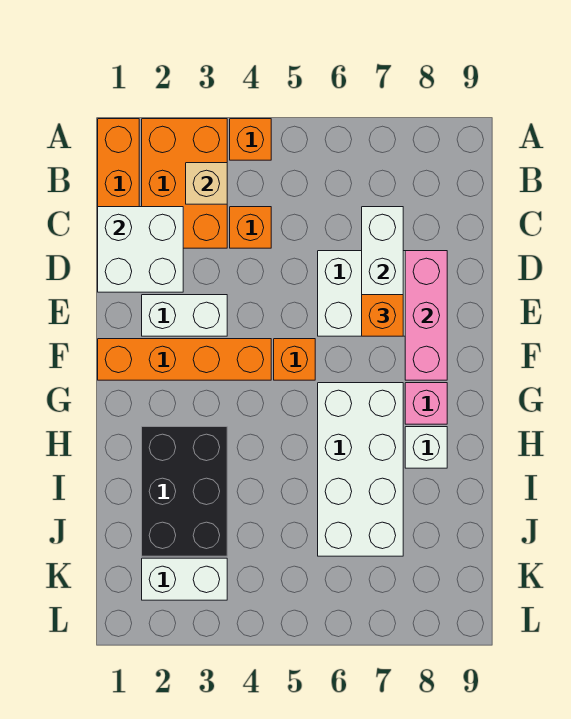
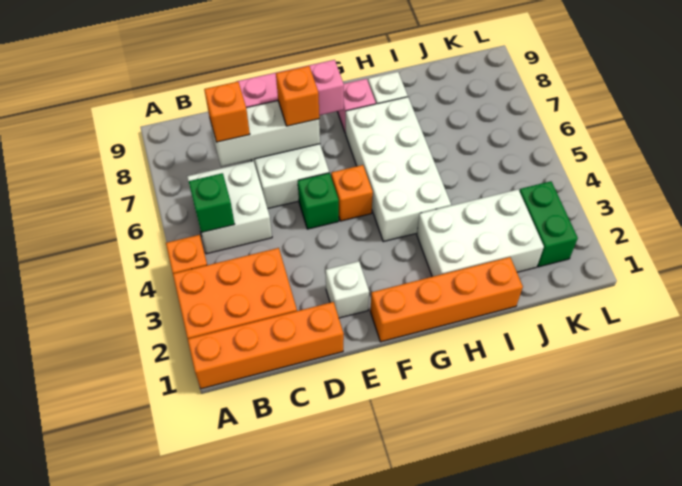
tan brick B3 level 2 -> none
none -> green brick B5 level 2
white brick C1:D2 level 2 -> white brick B5:C6 level 1
orange brick C4 level 1 -> orange brick C7 level 3
white brick E2:E3 level 1 -> white brick E2 level 1
none -> green brick E5 level 1
orange brick F1:F4 level 1 -> orange brick F1:I1 level 1
white brick G6:J7 level 1 -> white brick G4:H7 level 1
black brick H2:J3 level 1 -> white brick H2:J3 level 1
white brick K2:K3 level 1 -> green brick K2:K3 level 1

